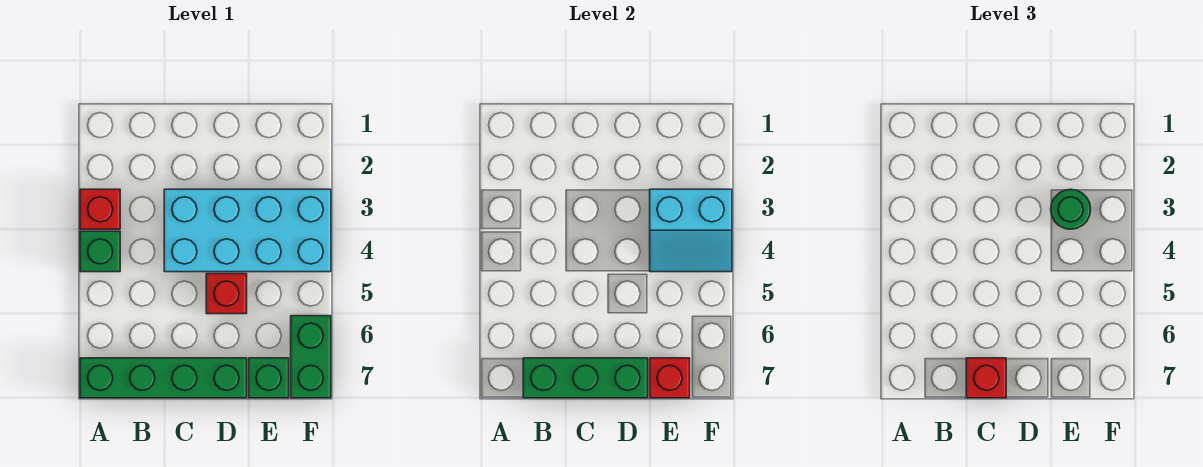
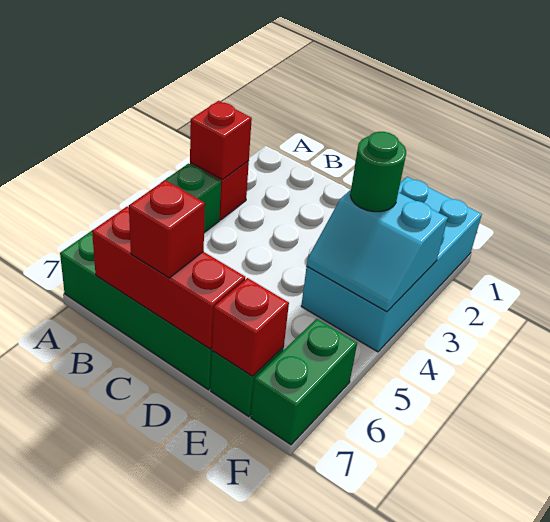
green brick B7:D7 level 2 -> red brick B7:D7 level 2
cyan brick C3:F4 level 1 -> cyan brick E1:F4 level 1
red brick D5 level 1 -> red brick A3 level 2

